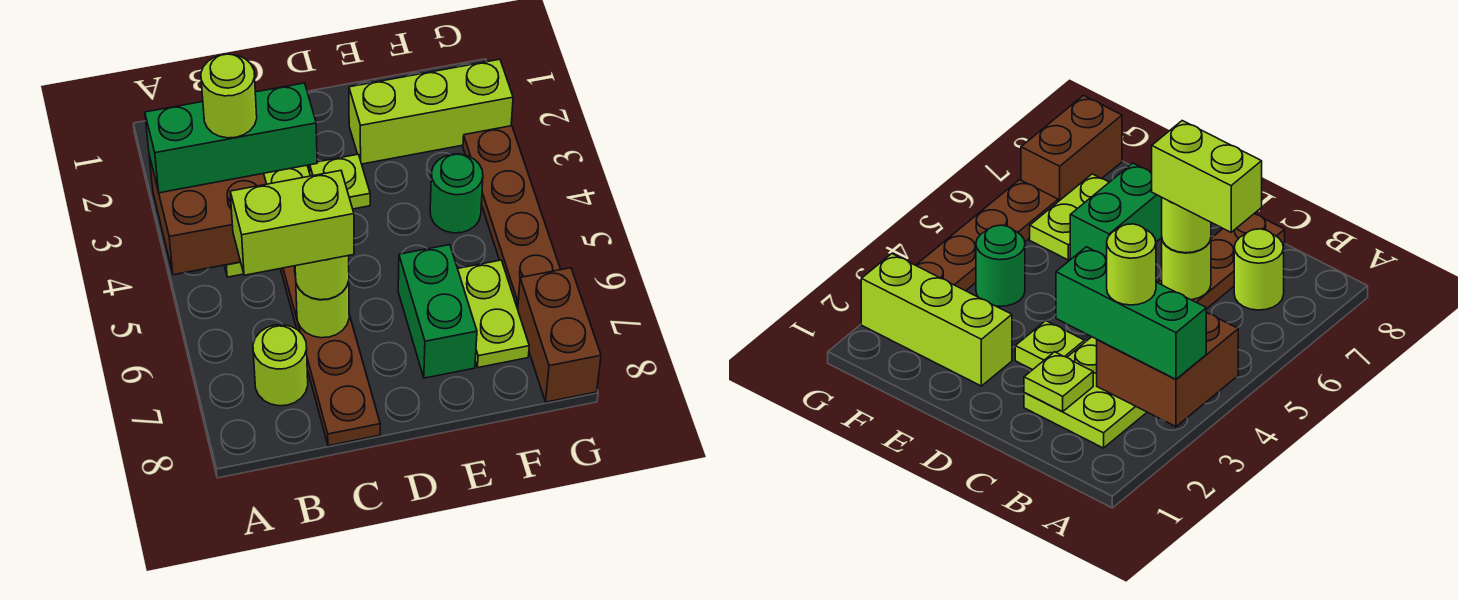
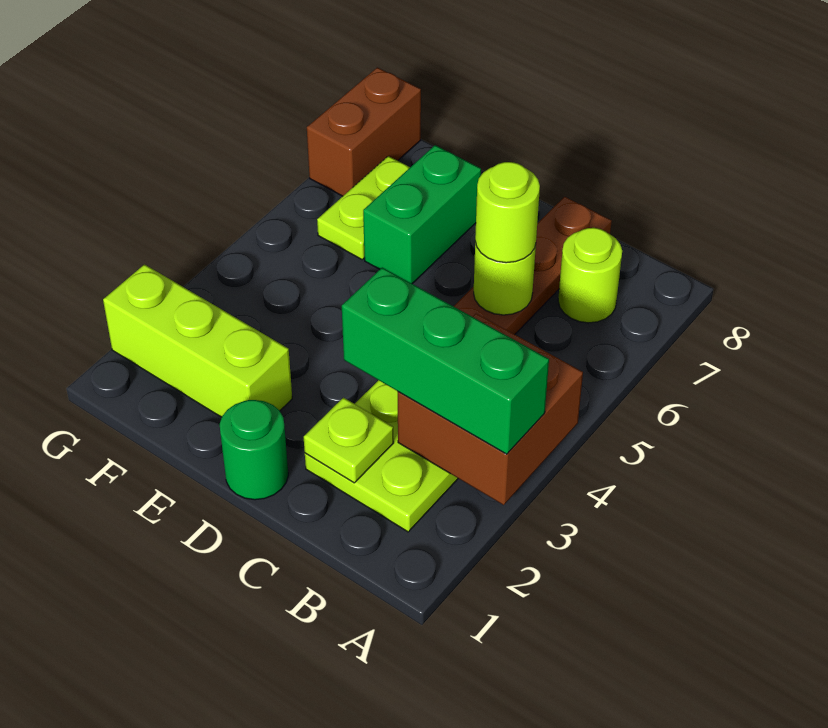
lime round brick B3 level 4 -> none
lime brick B6:C6 level 4 -> none
lime plate D3 level 1 -> none
green round brick F4 level 1 -> green round brick D1 level 1
brown plate G3:G6 level 1 -> none

